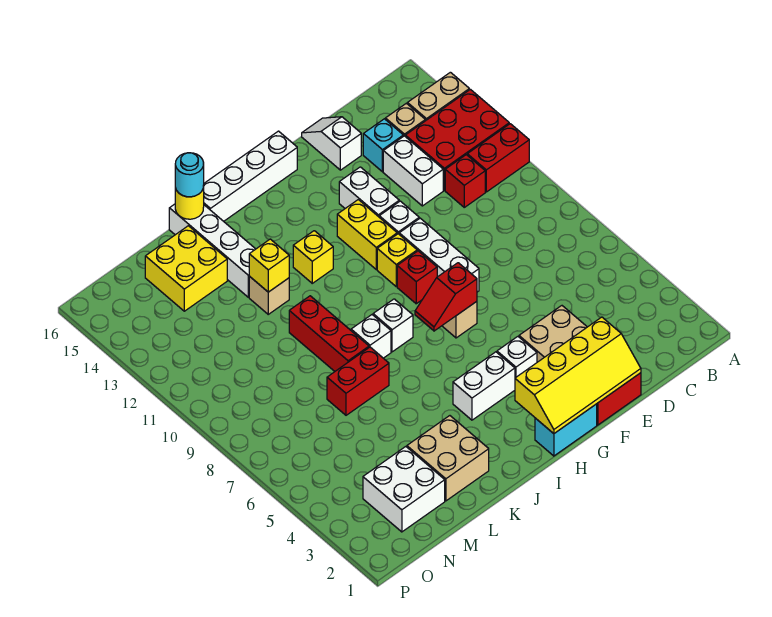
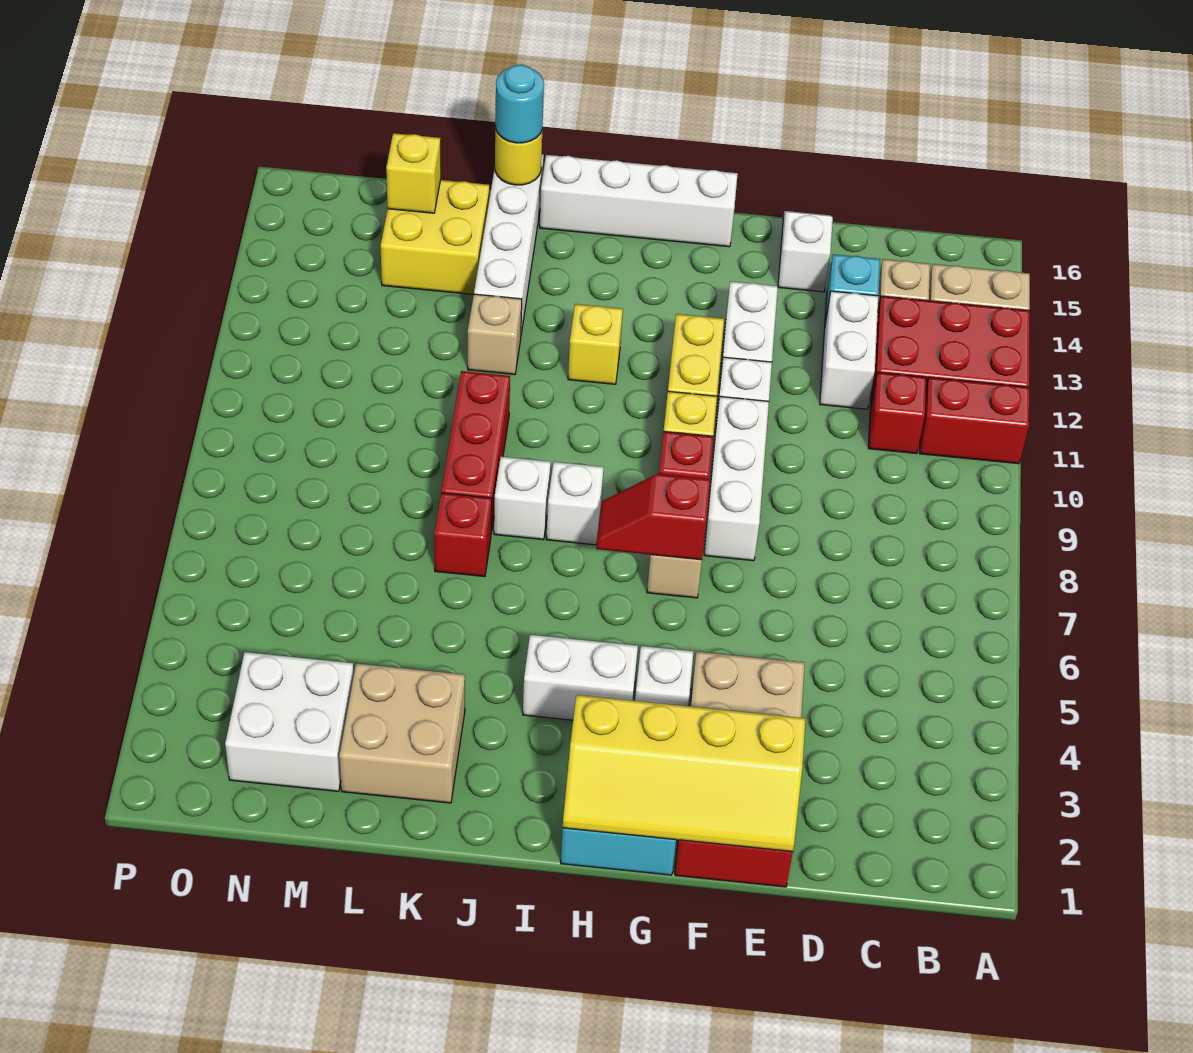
red brick K7:L7 level 1 -> red brick K7 level 1
yellow brick K12 level 2 -> yellow brick M15 level 2

